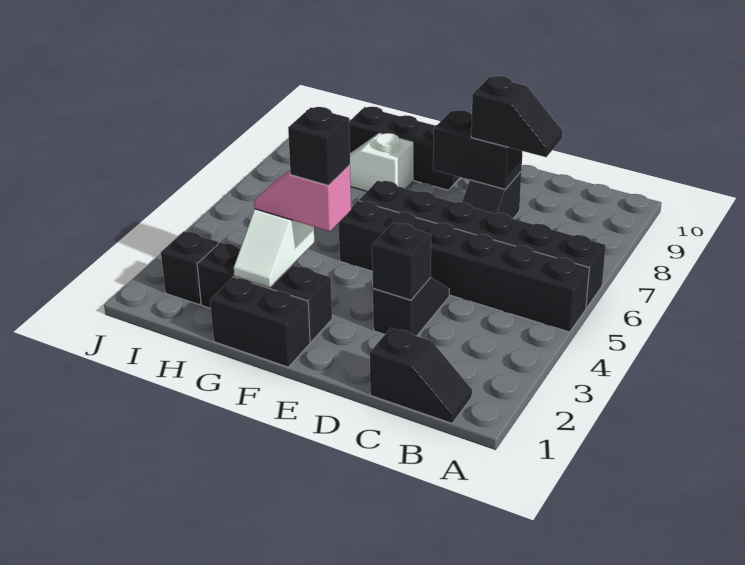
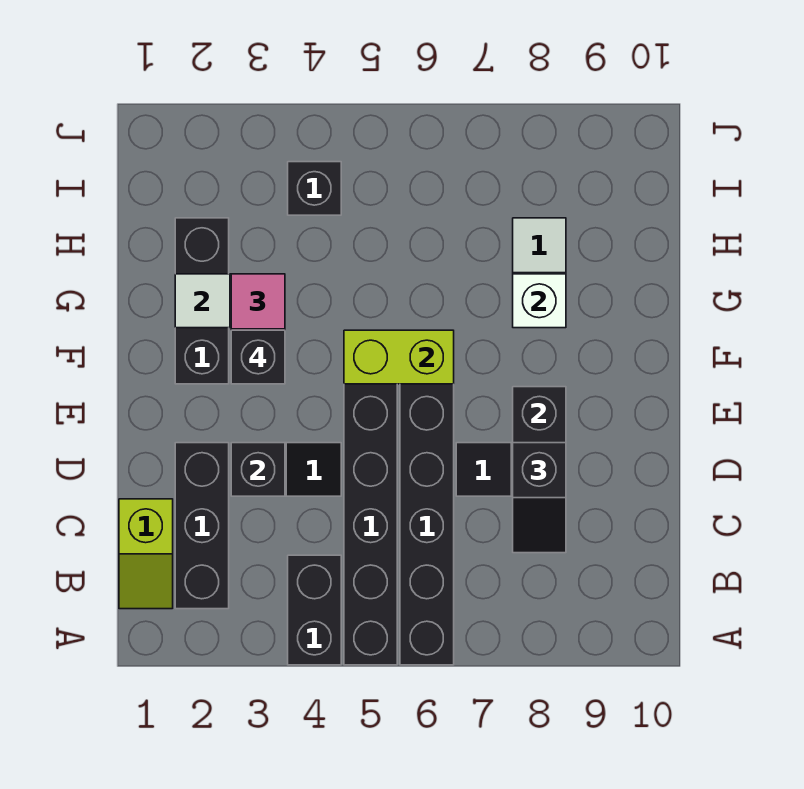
black slope B1:C1 level 1 top C -> lime slope B1:C1 level 1 top C
black brick F1:G1 level 1 -> black brick A4:B4 level 1
none -> lime brick F5:F6 level 2
black brick F9:H9 level 1 -> black brick B2:D2 level 1
none -> white brick G8 level 2
black brick I2 level 1 -> black brick I4 level 1

